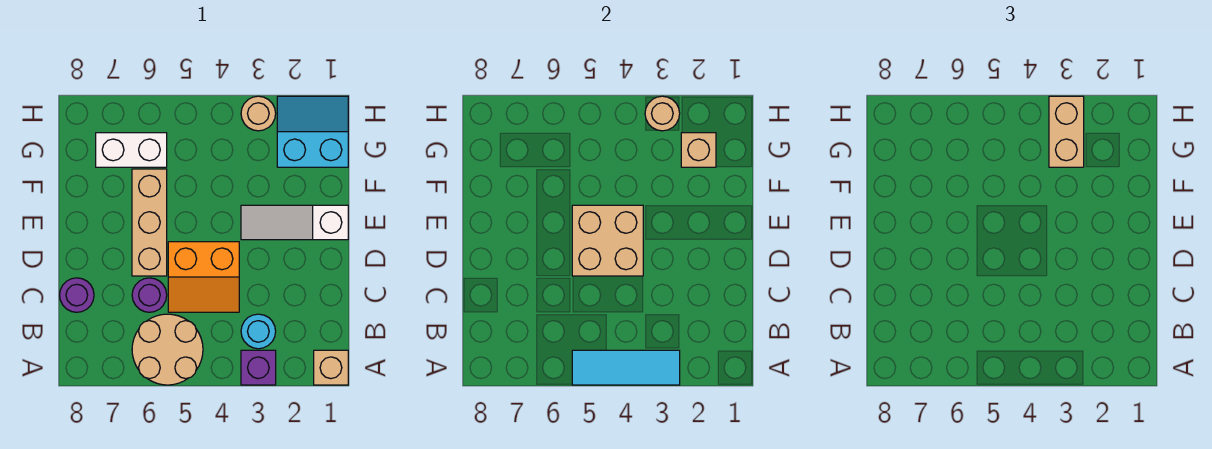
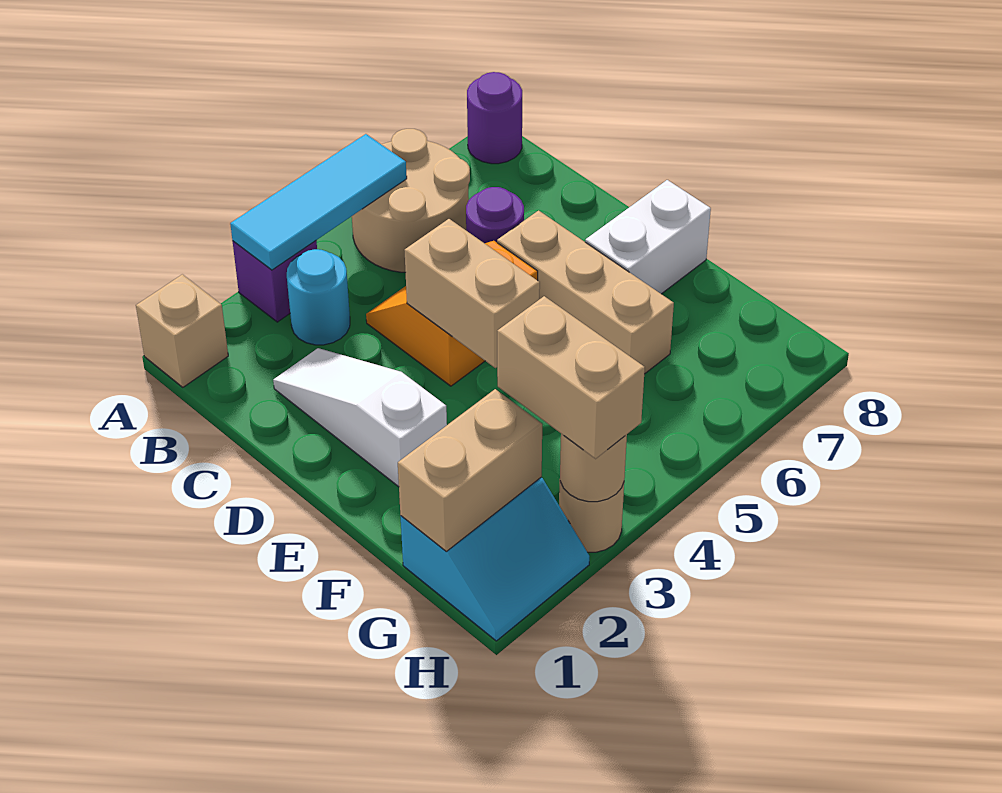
purple round brick C8 level 1 -> purple round brick A8 level 1
tan brick D4:E5 level 2 -> tan brick D4:E4 level 2
white slope E1:E3 level 1 top 1 -> white slope C2:E2 level 1 top E
tan brick G2 level 2 -> tan brick G1:G2 level 2
white brick G6:G7 level 1 -> white brick E7:E8 level 1

